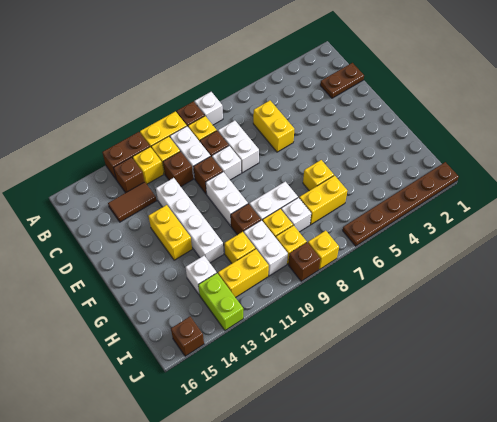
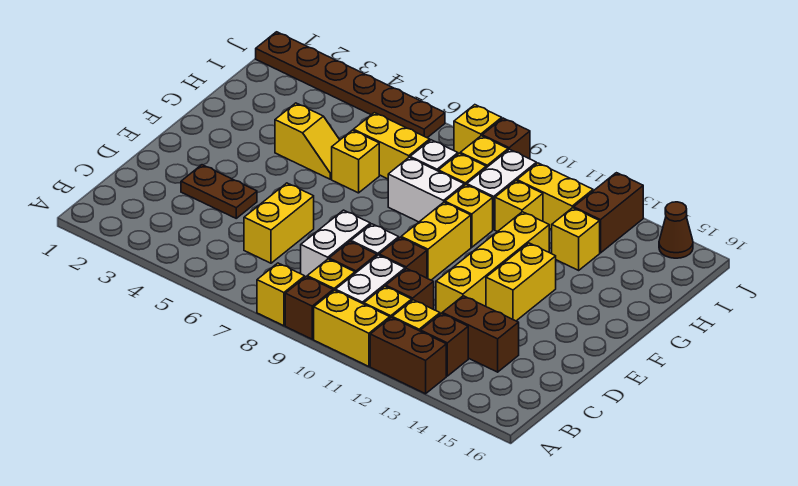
white brick A8 level 1 -> yellow brick A8 level 1
brown plate C1:C2 level 1 -> brown plate D3:D4 level 1
brown tile C13:C14 level 1 -> brown brick C13:C14 level 1
white brick D12:G12 level 1 -> yellow brick D12:G12 level 1
white brick E10:F10 level 1 -> yellow brick E10:F10 level 1
none -> yellow slope G4:G5 level 1 top 4
brown brick G10 level 1 -> yellow brick G10 level 1
white brick H13 level 1 -> yellow brick H13 level 1
lime brick I13:J13 level 1 -> brown brick I13:J13 level 1
brown brick J15 level 1 -> brown cone J15 level 1

